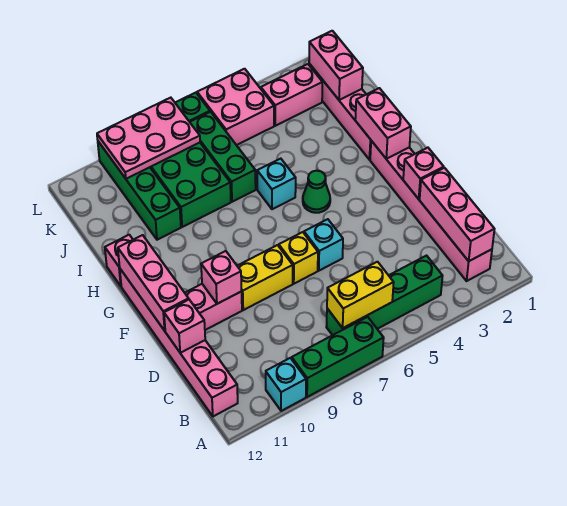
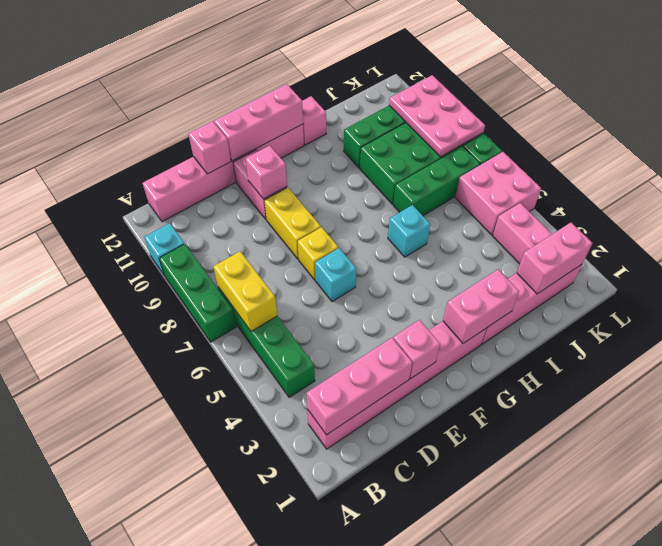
green cone G5 level 1 -> none

